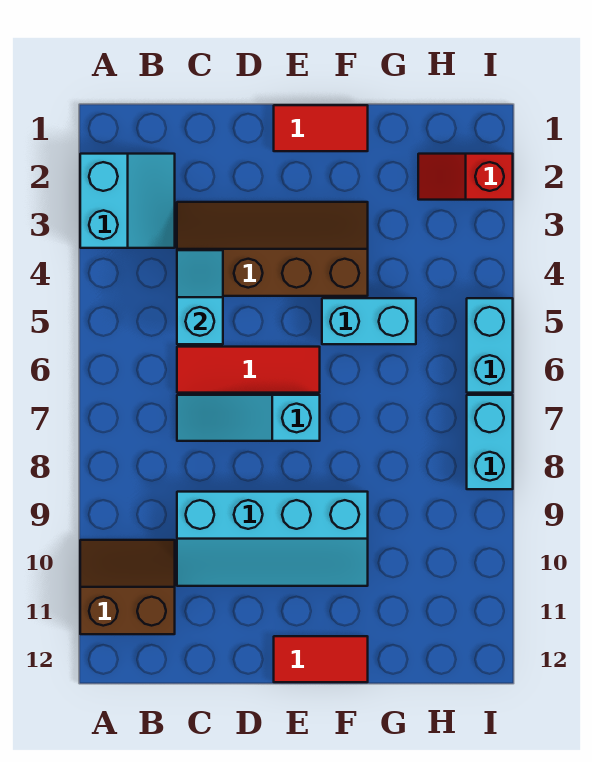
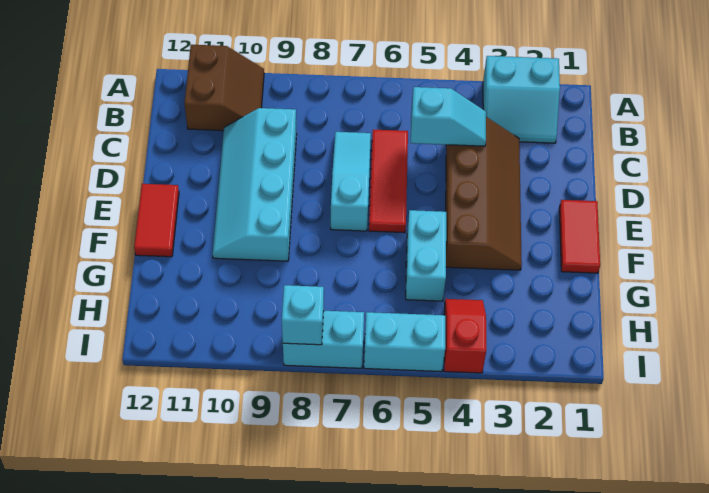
red slope H2:I2 level 1 top I -> red slope H4:I4 level 1 top I
none -> cyan brick I8 level 2

